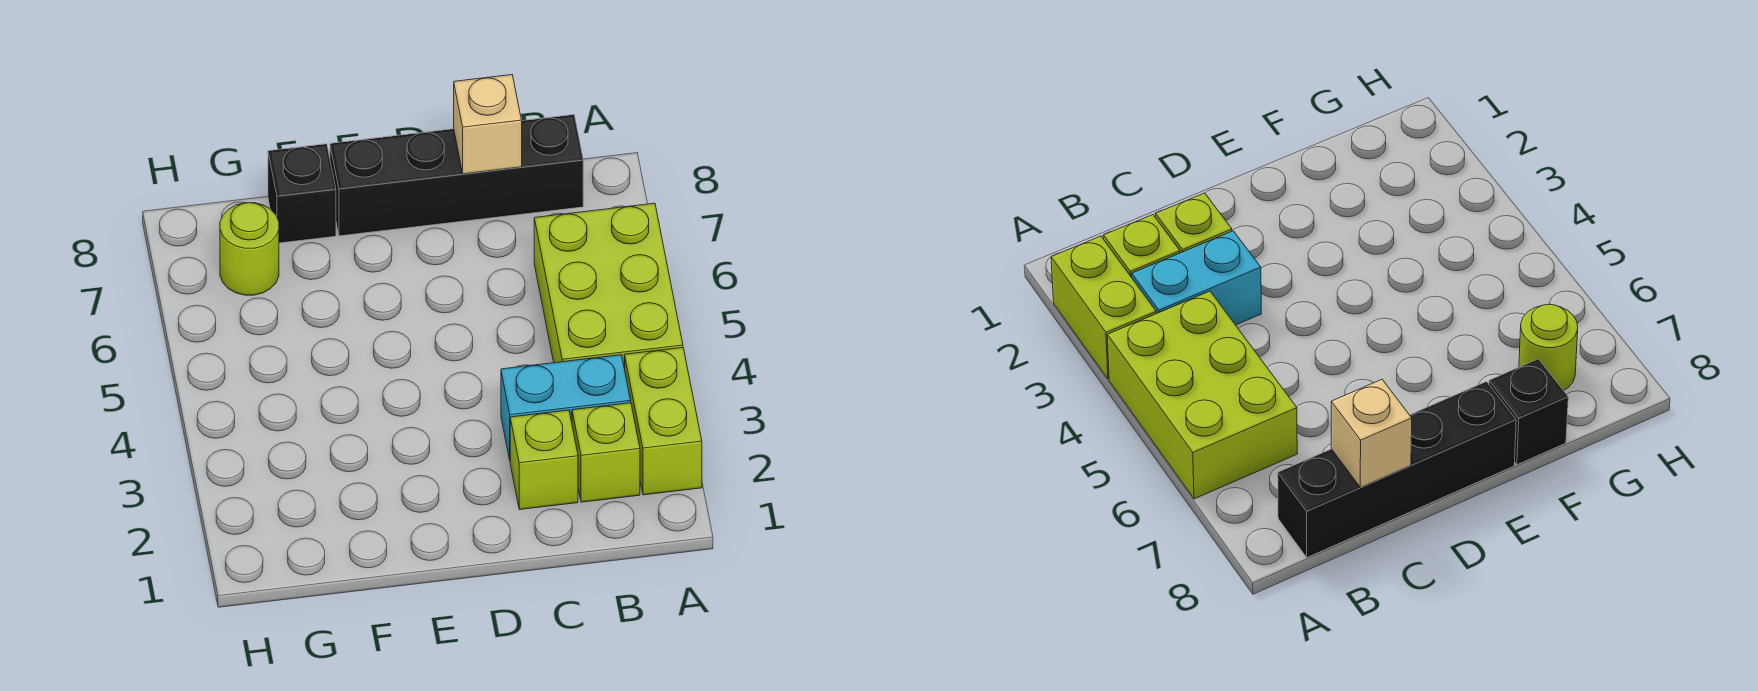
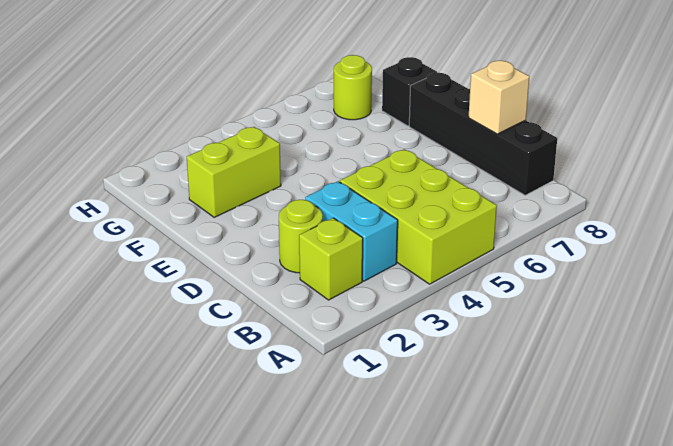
lime brick A2:A3 level 1 -> lime brick F2:F3 level 1
lime brick A4:B6 level 1 -> lime brick A4:C5 level 1
lime brick C2 level 1 -> lime round brick C2 level 1

